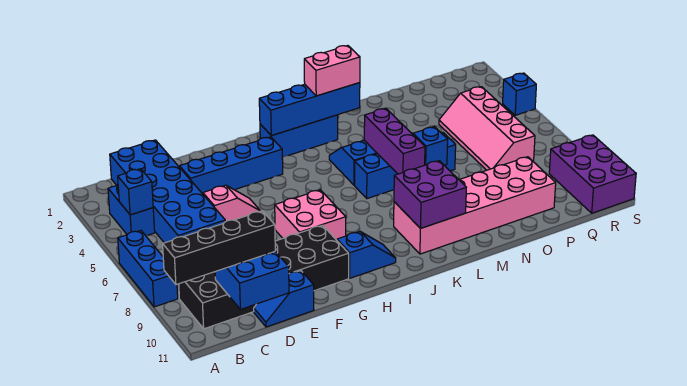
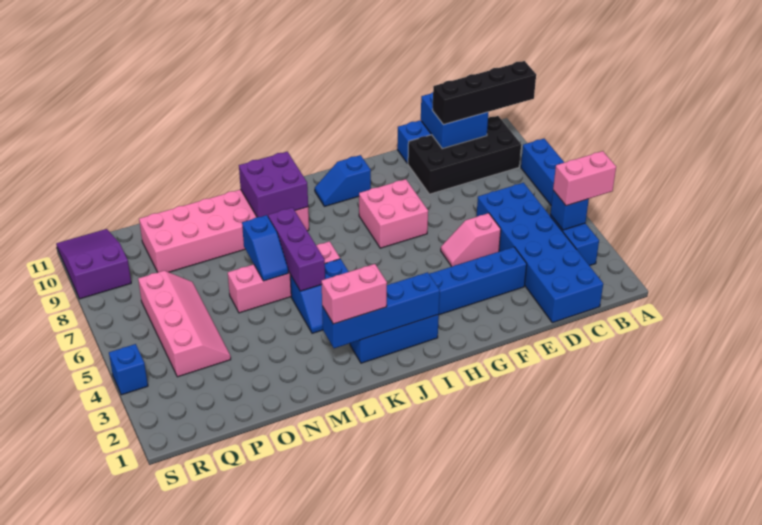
none -> pink brick A4:B4 level 3
black brick B9:G10 level 1 -> black brick B9:E10 level 1
blue brick K6:N6 level 1 -> pink brick K6:N6 level 1
purple brick R9:S11 level 1 -> purple slope R9:S11 level 1 top 9

